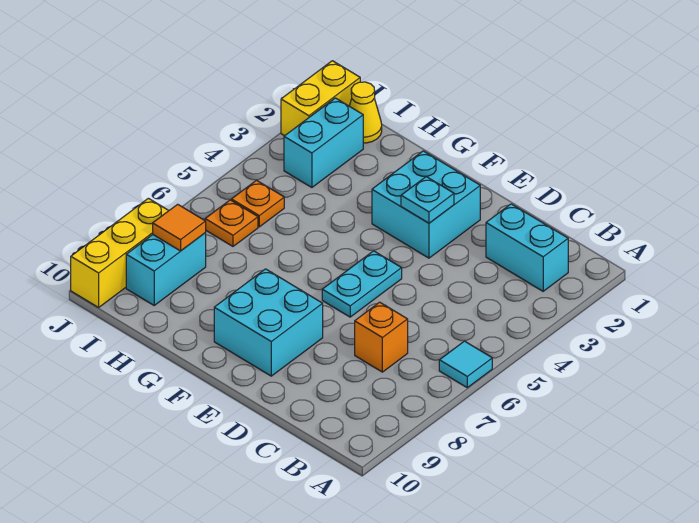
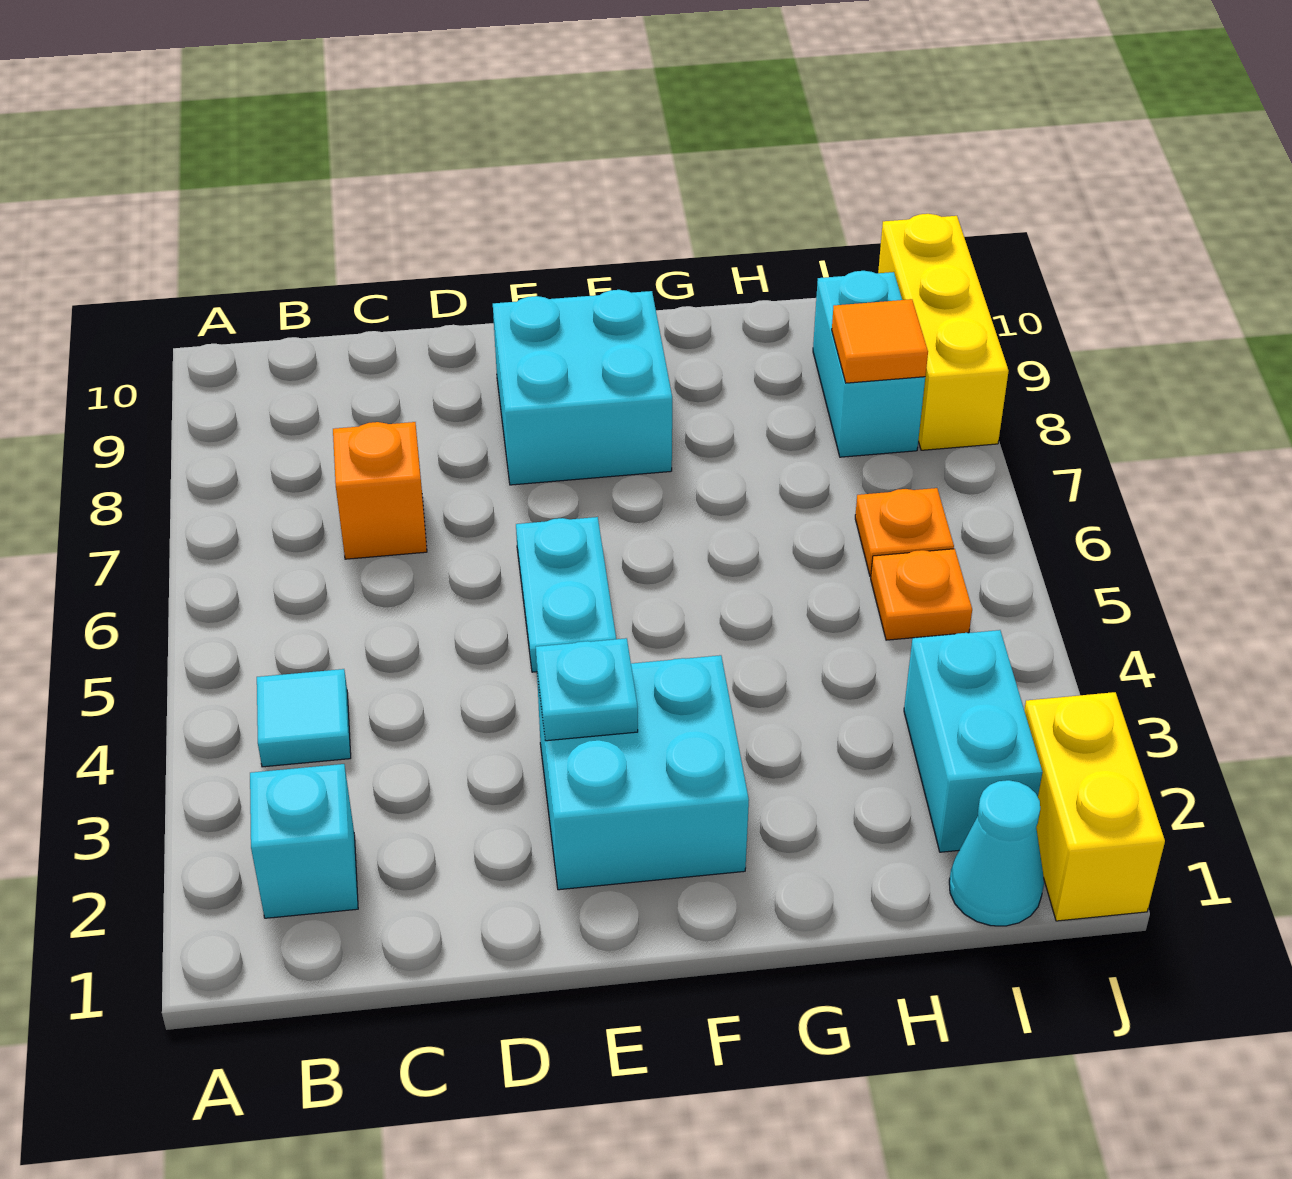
cyan tile A6 level 1 -> cyan tile B4 level 1
cyan brick B2:C2 level 1 -> cyan brick B2 level 1
yellow cone I1 level 1 -> cyan cone I1 level 1

